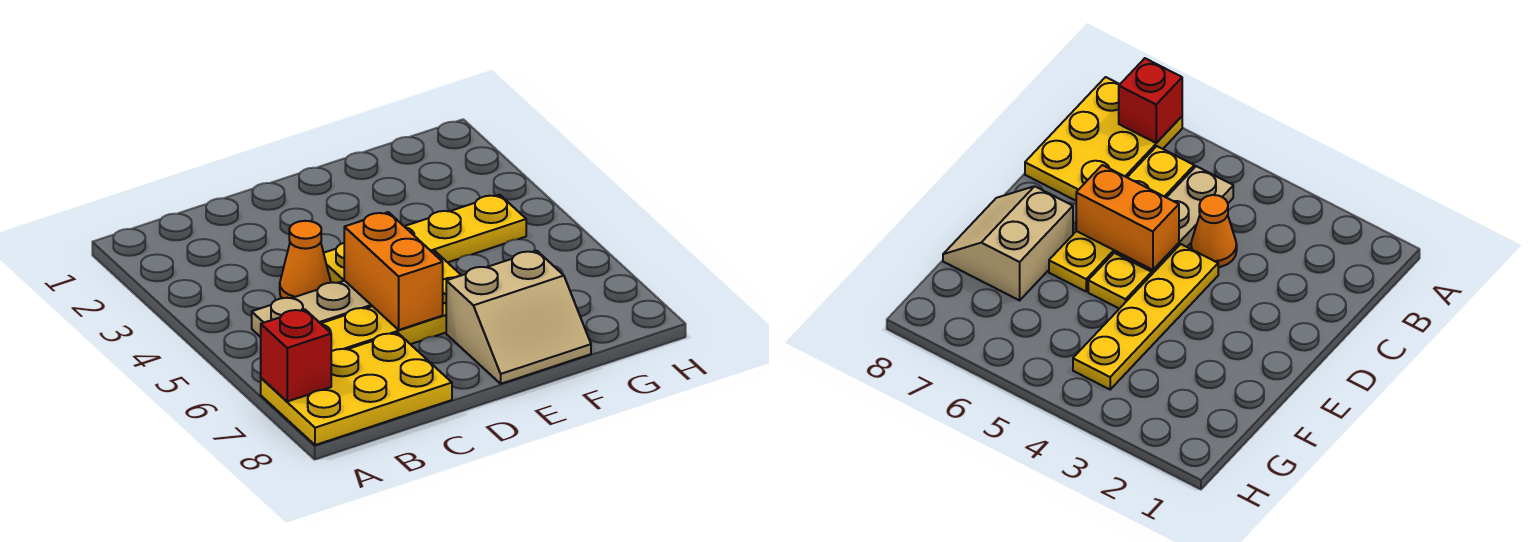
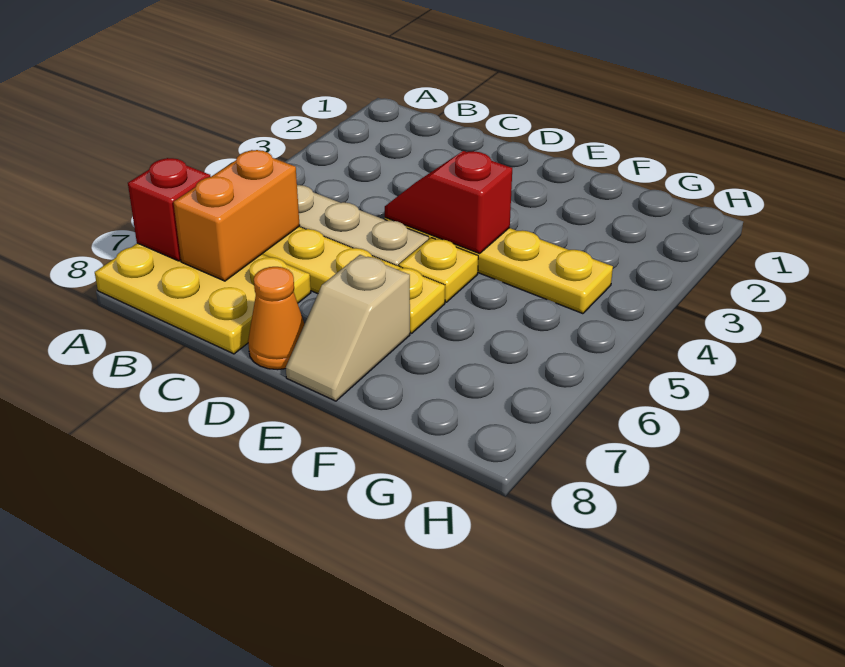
orange cone C4 level 1 -> orange cone D8 level 1
none -> red slope D4:E4 level 2 top E
orange brick D5:D6 level 2 -> orange brick B6:B7 level 2
tan slope E7:F8 level 1 top 7 -> tan slope E7:E8 level 1 top 7

